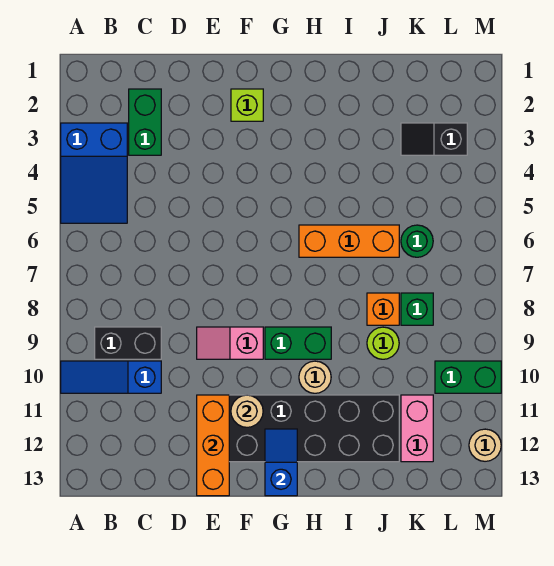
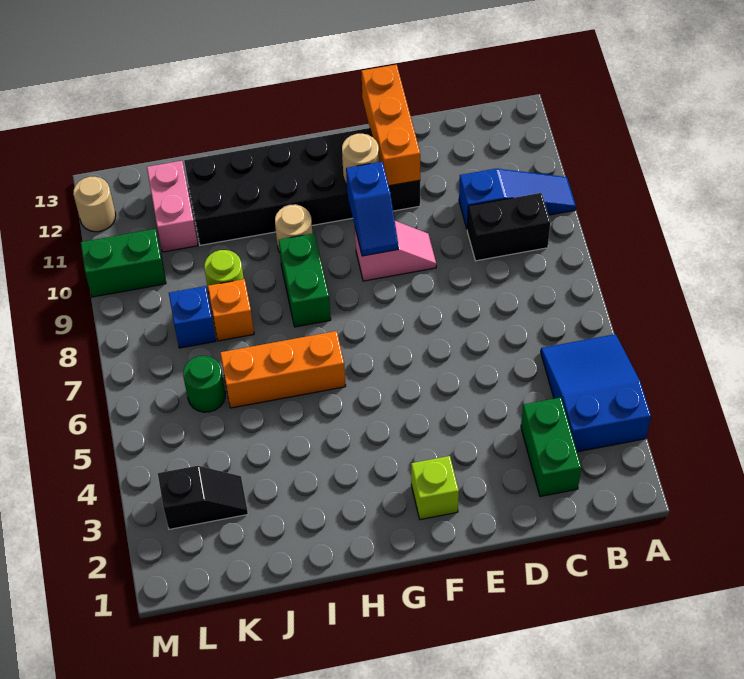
green brick G9:H9 level 1 -> green brick H8:H9 level 1
blue slope G12:G13 level 2 top 13 -> blue slope F9:F10 level 2 top 10
green brick K8 level 1 -> blue brick K8 level 1

